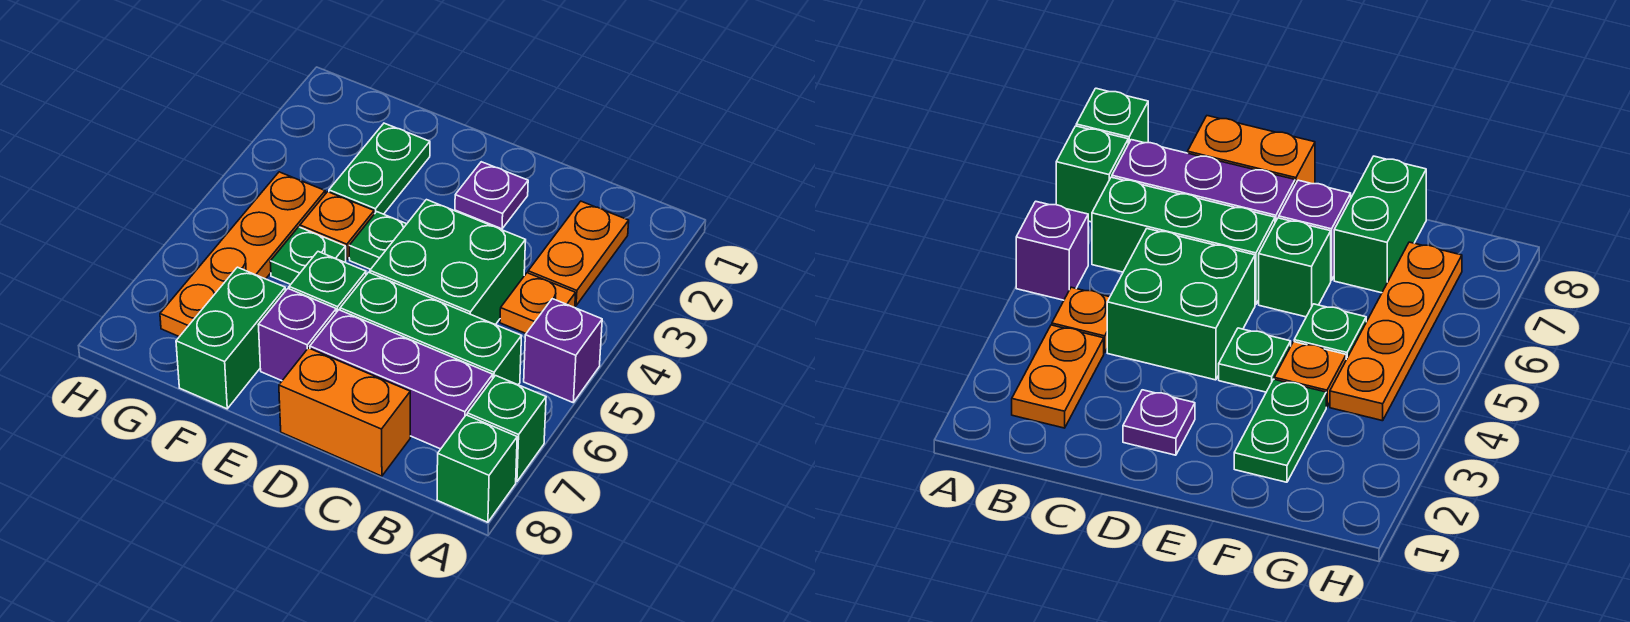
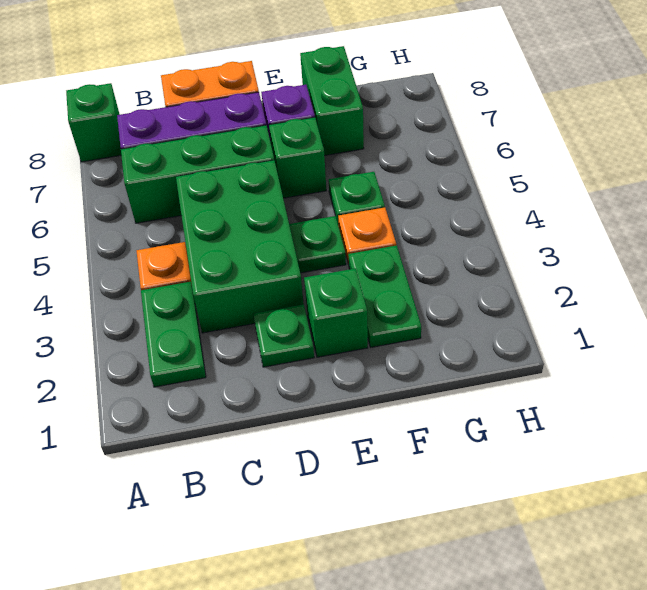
purple brick A5 level 1 -> none
green brick A7 level 1 -> green brick E2 level 1
orange plate B2:B3 level 1 -> green plate B2:B3 level 1
green brick C4:D5 level 1 -> green brick C3:D5 level 1
purple plate D2 level 1 -> green plate D2 level 1
orange plate G4:G7 level 1 -> none

